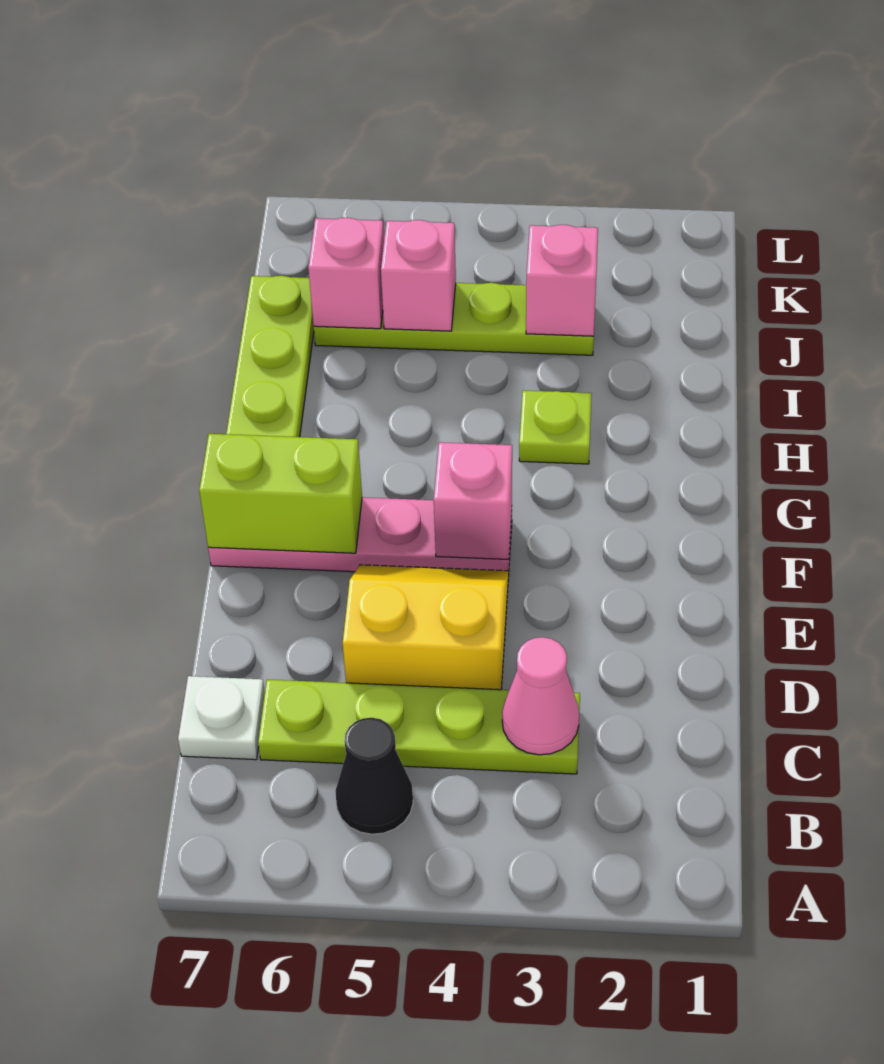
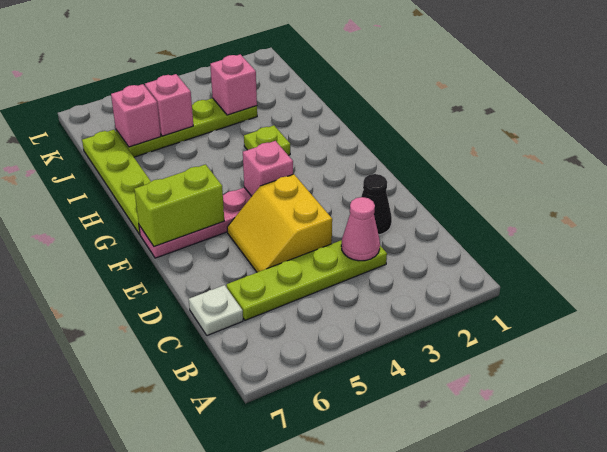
black cone B5 level 1 -> black cone D2 level 1
yellow slope D4:E5 level 1 top D -> yellow slope D4:E5 level 1 top 4

